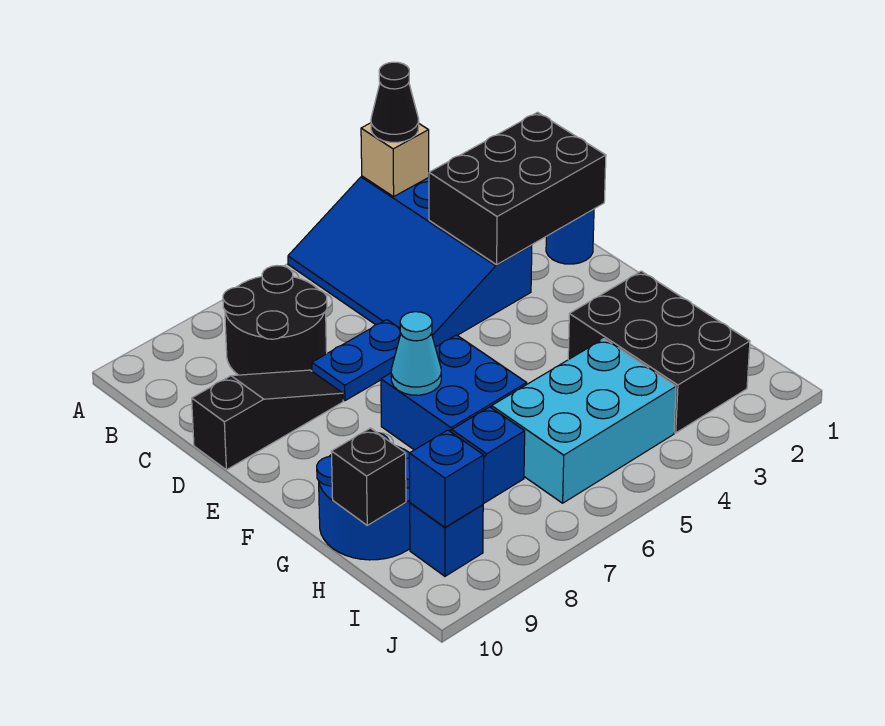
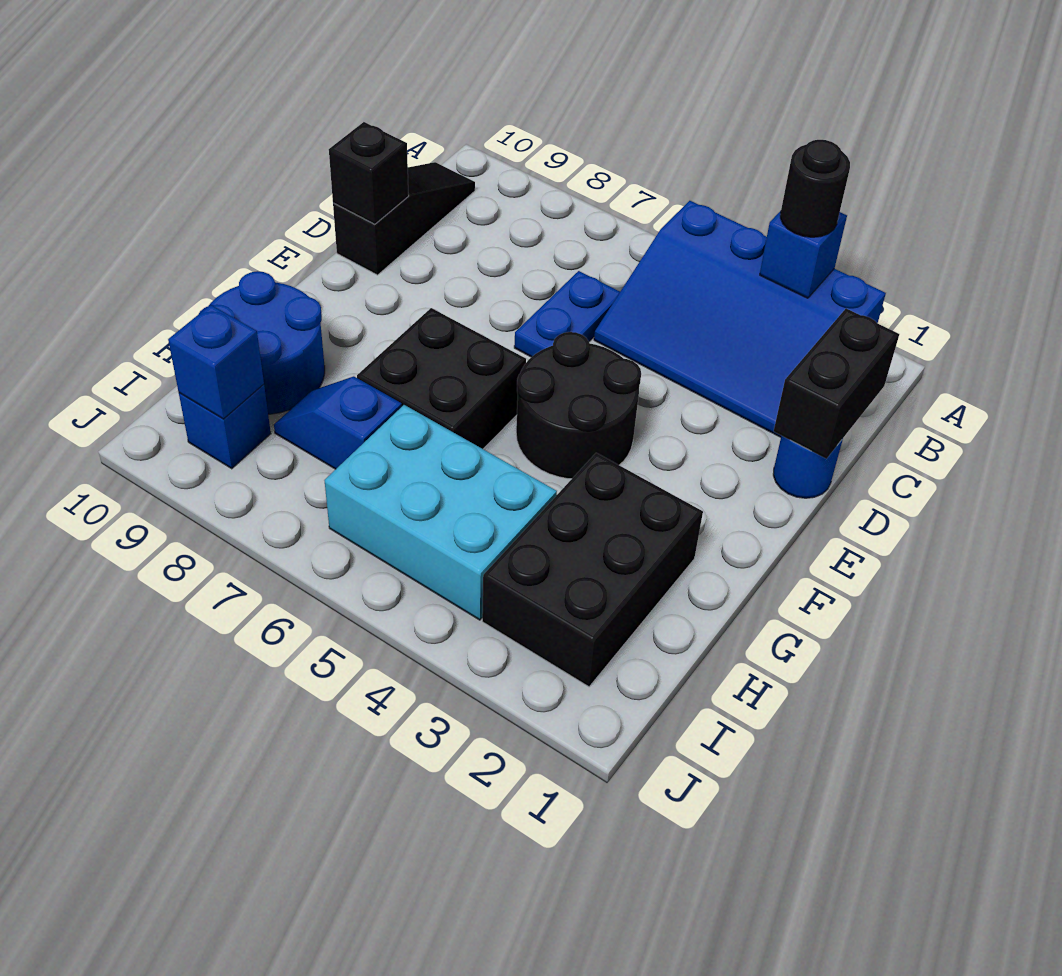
blue slope A3:D5 level 1 top 3 -> blue slope A2:C5 level 1 top A
tan brick A3 level 2 -> blue brick A3 level 2
black cone A3 level 3 -> black round brick A3 level 3
black round brick B7:C8 level 1 -> black round brick E4:F5 level 1
black brick C1:D3 level 2 -> black brick C1:D1 level 2
blue plate D6:D7 level 1 -> blue plate C6:D6 level 1
black slope D8:D10 level 1 top 10 -> black slope B10:D10 level 1 top D
blue brick F6:G7 level 1 -> black brick F6:G7 level 1
cyan cone F7 level 2 -> none
black brick H10 level 2 -> black brick D10 level 2

